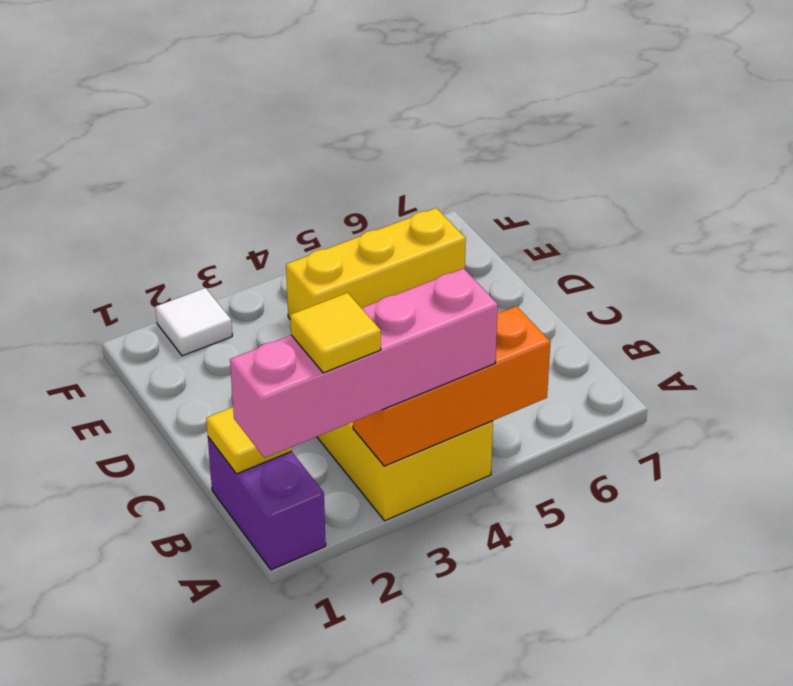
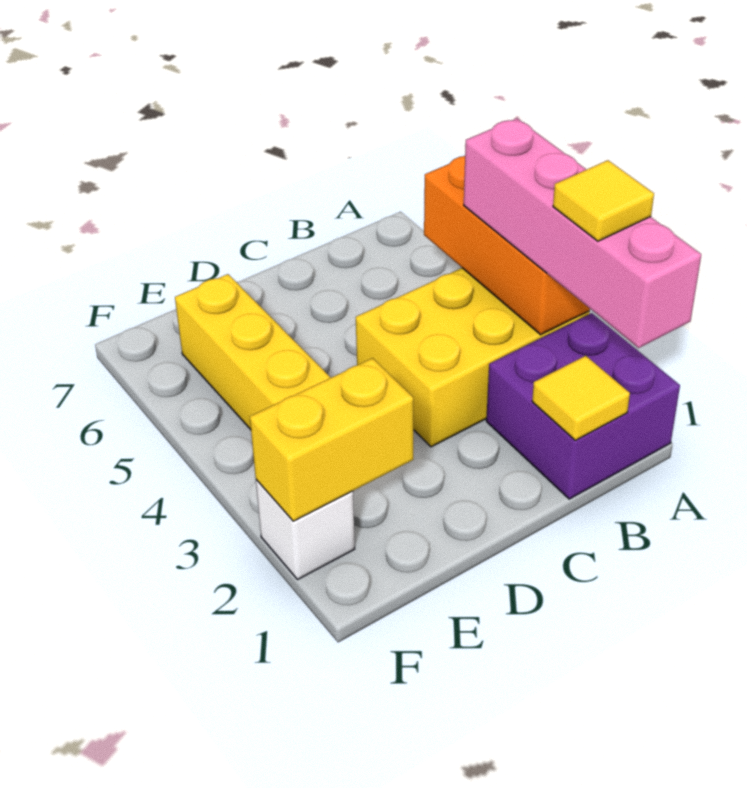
purple brick A1:B1 level 1 -> purple brick A1:B2 level 1
none -> yellow brick E2:F2 level 2
white tile F2 level 1 -> white brick F2 level 1

